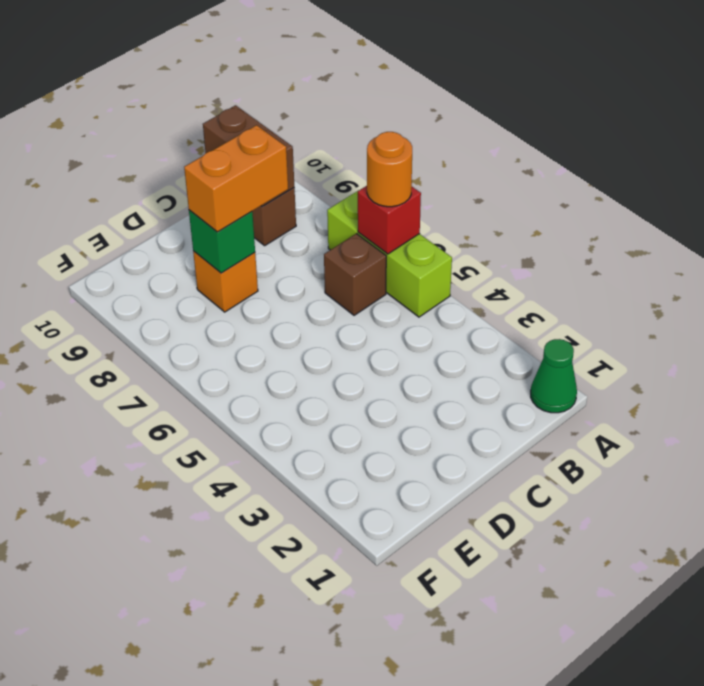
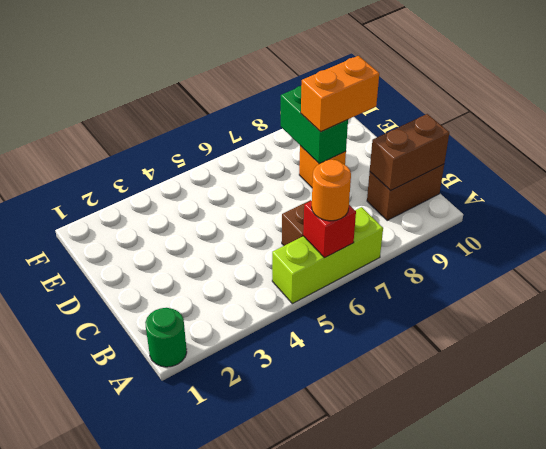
green cone A1 level 1 -> green round brick A1 level 1
orange brick C8:D8 level 3 -> orange brick D8:D9 level 3
green brick D8 level 2 -> green brick D8:E8 level 2

